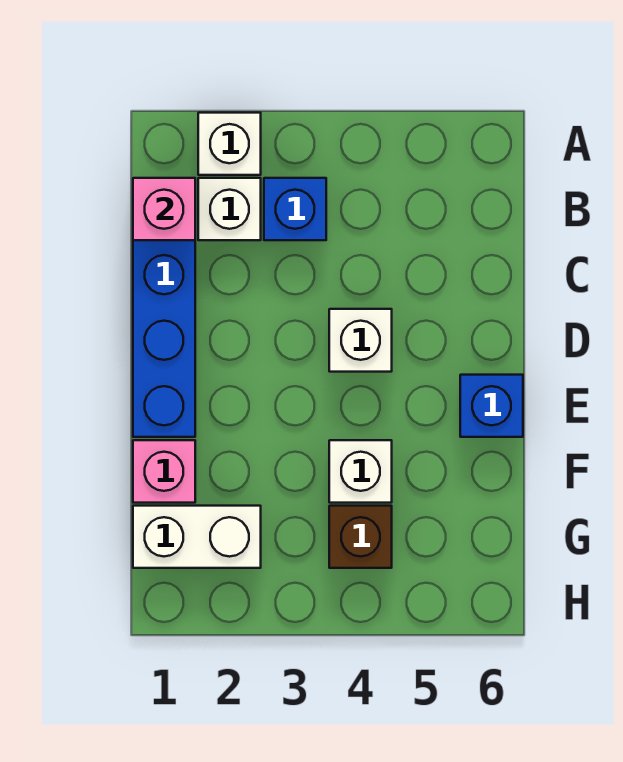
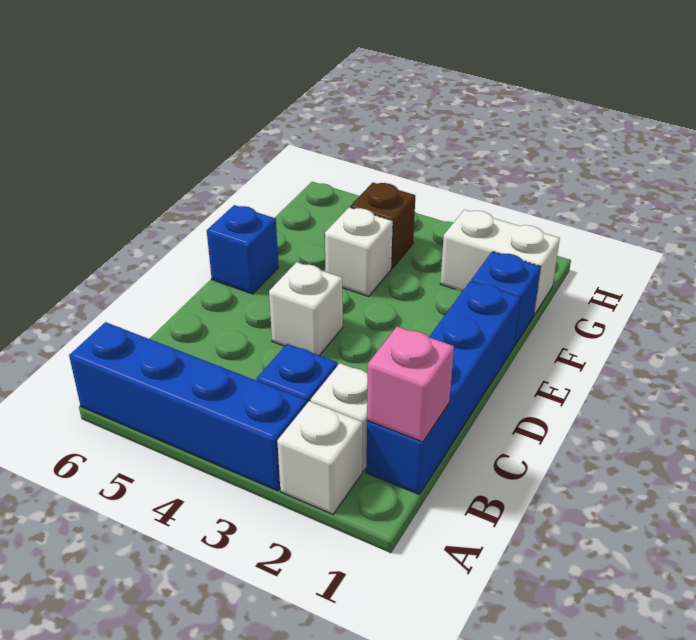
none -> blue brick A3:A6 level 1
pink brick F1 level 1 -> blue brick F1 level 1

